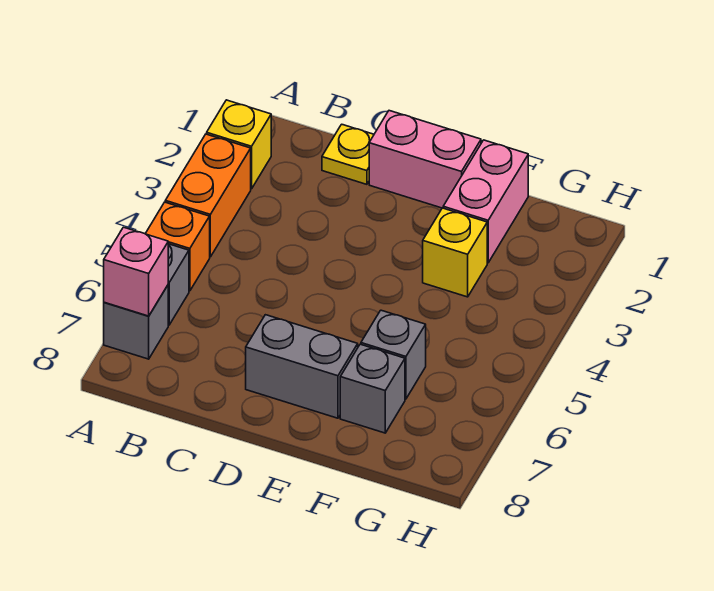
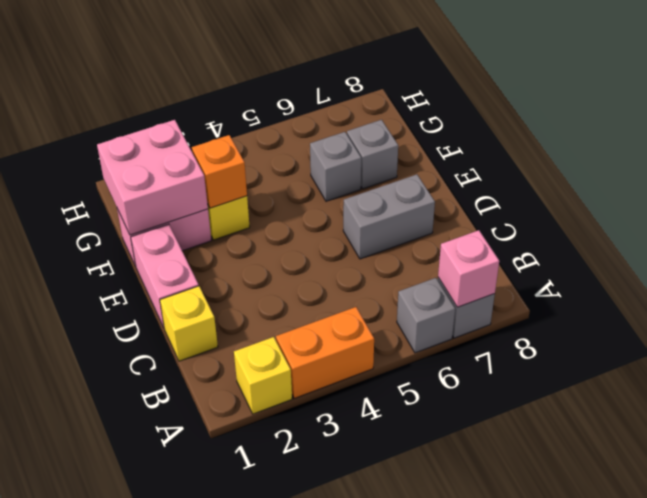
orange brick A5 level 1 -> orange brick F3 level 2
yellow plate C1 level 1 -> yellow brick C1 level 1
grey brick D7:E7 level 1 -> grey brick D6:D7 level 1
none -> pink brick F1:G2 level 2

